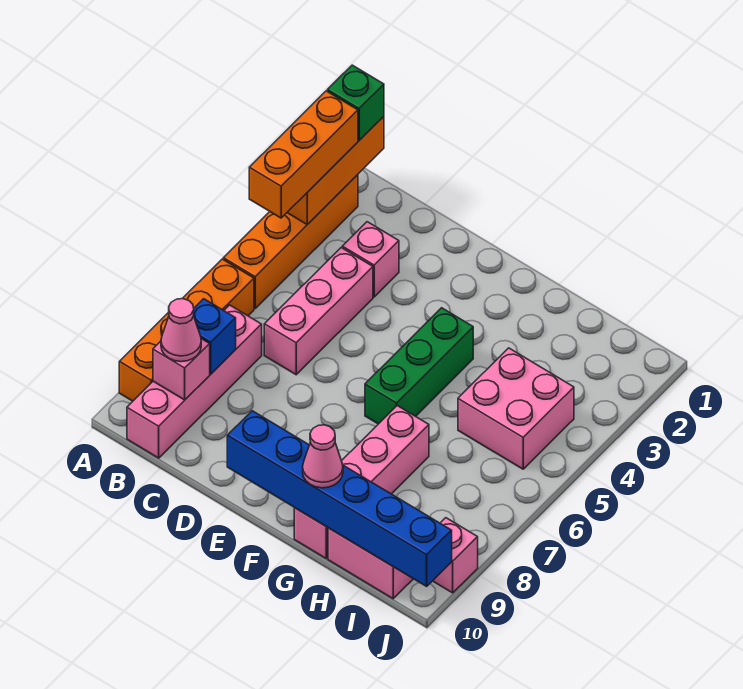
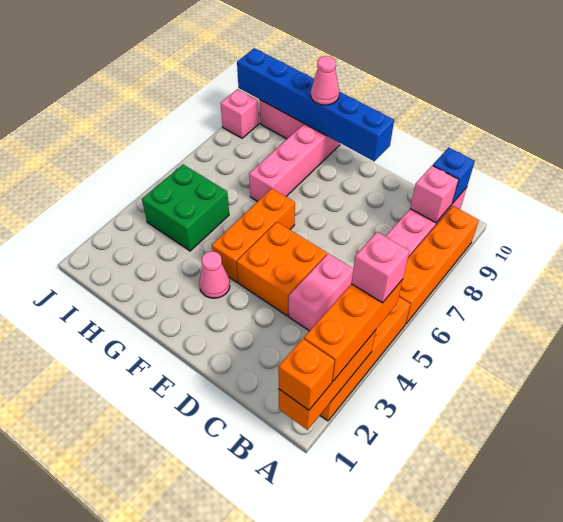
green brick A1 level 3 -> orange brick A1 level 3
blue brick B8 level 2 -> blue brick B10 level 2
pink cone B9 level 3 -> pink cone F3 level 1
pink brick C3 level 1 -> pink brick A4 level 4
pink brick C4:C6 level 1 -> pink brick C4:C5 level 1
none -> orange brick D4:E5 level 1
green brick F4:F6 level 1 -> orange brick F4:F6 level 1
pink brick H4:I5 level 1 -> green brick H4:I5 level 1

